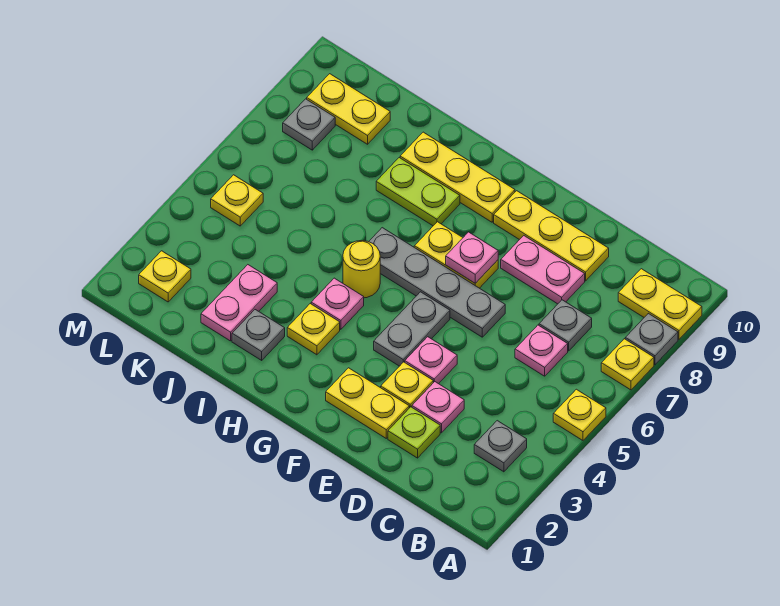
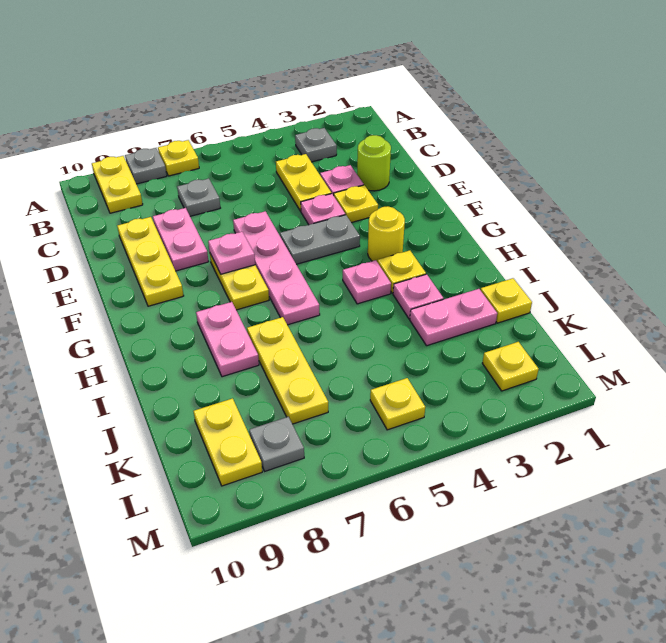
yellow plate A5 level 1 -> yellow plate J1 level 1
pink plate C6 level 1 -> pink plate I3 level 1
lime plate D2 level 1 -> lime round brick D2 level 1
yellow plate E2:F2 level 1 -> yellow plate C4:D4 level 1
grey plate E6:H6 level 1 -> pink plate E6:H6 level 1
yellow plate G9:I9 level 1 -> yellow plate I7:K7 level 1
yellow round brick H5 level 1 -> yellow round brick G3 level 1
lime plate H8:I8 level 1 -> pink plate H8:I8 level 1
grey plate I2 level 1 -> none

